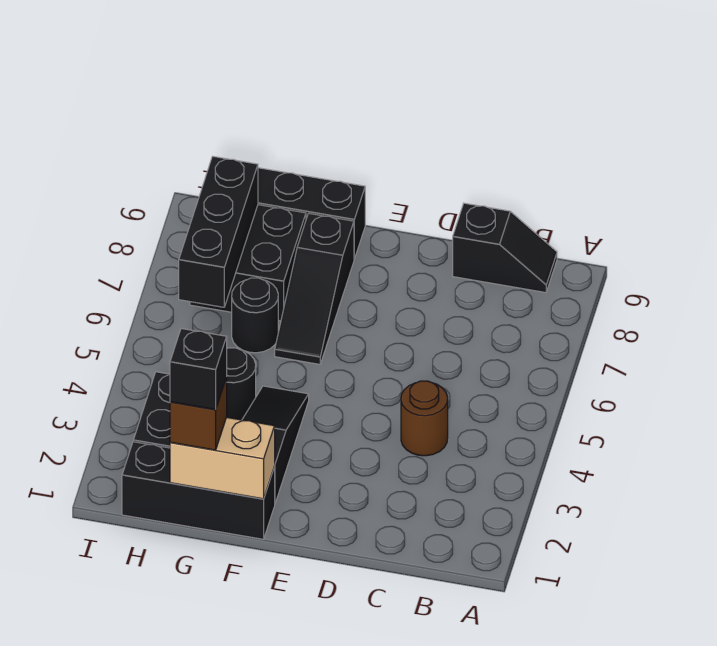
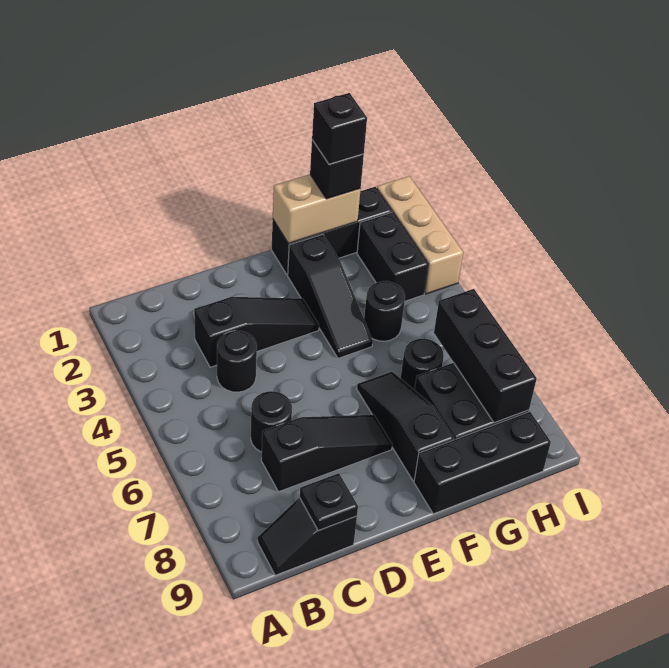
none -> black slope C3:E3 level 1 top C
brown round brick C4 level 1 -> black round brick C4 level 1
none -> black round brick C6 level 1
none -> black slope C7:E7 level 1 top C
none -> black plate C9 level 2
brown brick G1 level 3 -> black brick G1 level 3
none -> tan brick I1:I3 level 1

